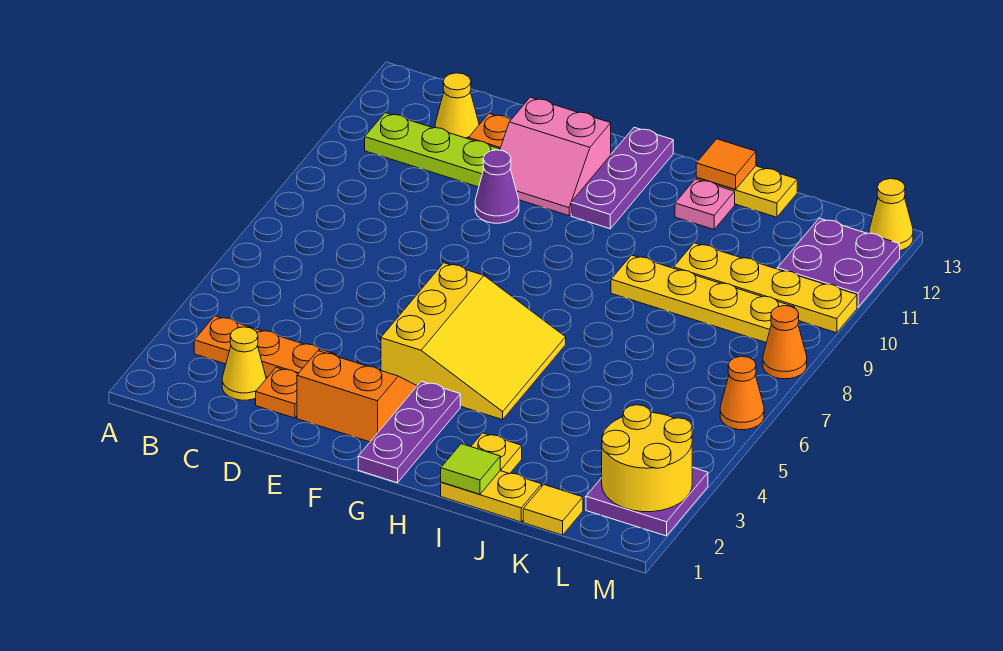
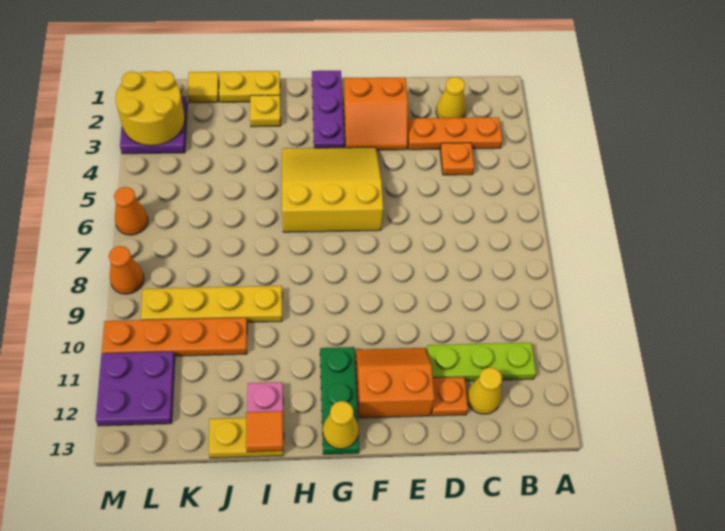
orange plate D2 level 1 -> orange plate C4 level 1
purple cone E10 level 1 -> none
pink slope E11:F12 level 1 top 12 -> orange slope E11:F12 level 1 top 12
yellow slope F4:H6 level 1 top F -> yellow slope F4:H6 level 1 top 6
purple plate G11:G13 level 1 -> green plate G11:G13 level 1
lime tile I1 level 2 -> none
yellow plate J10:M10 level 1 -> orange plate J10:M10 level 1
yellow cone M13 level 1 -> yellow cone G13 level 2

